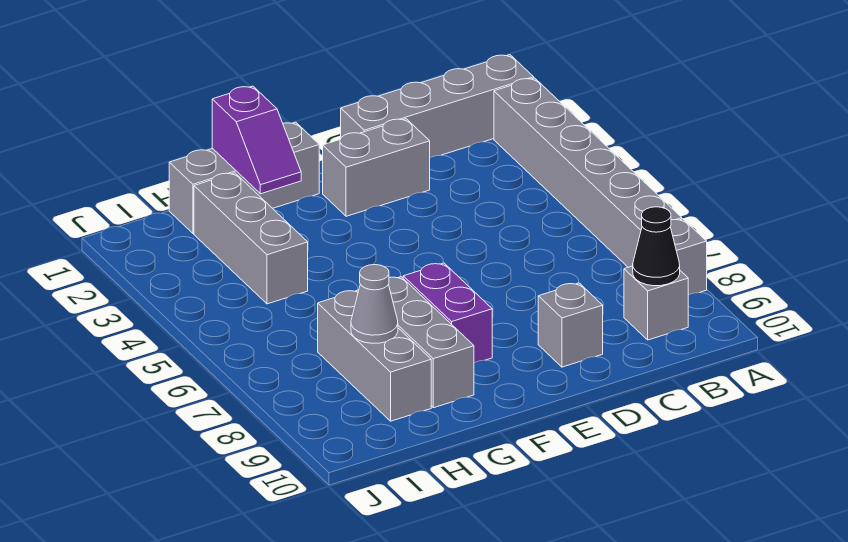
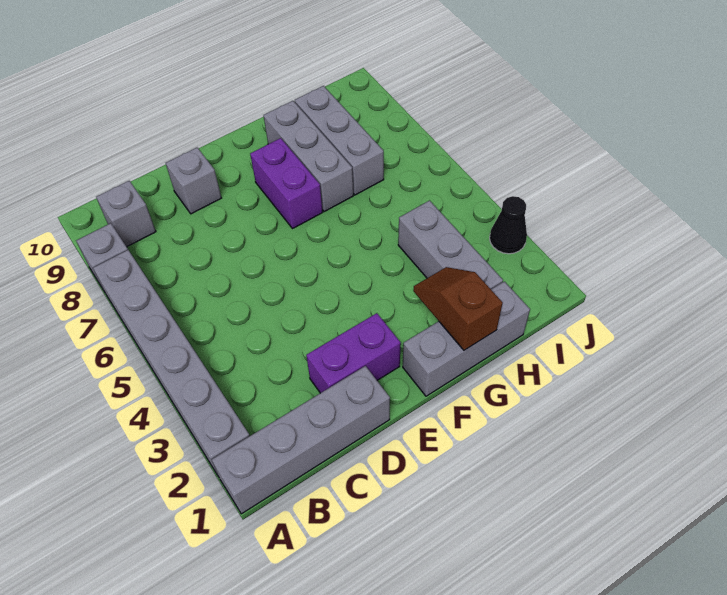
black cone B9 level 2 -> black cone J3 level 1
grey brick D2:E2 level 1 -> purple brick D2:E2 level 1
purple slope G1:G2 level 2 top 1 -> brown slope G1:G2 level 2 top 1
grey cone H8 level 2 -> none

